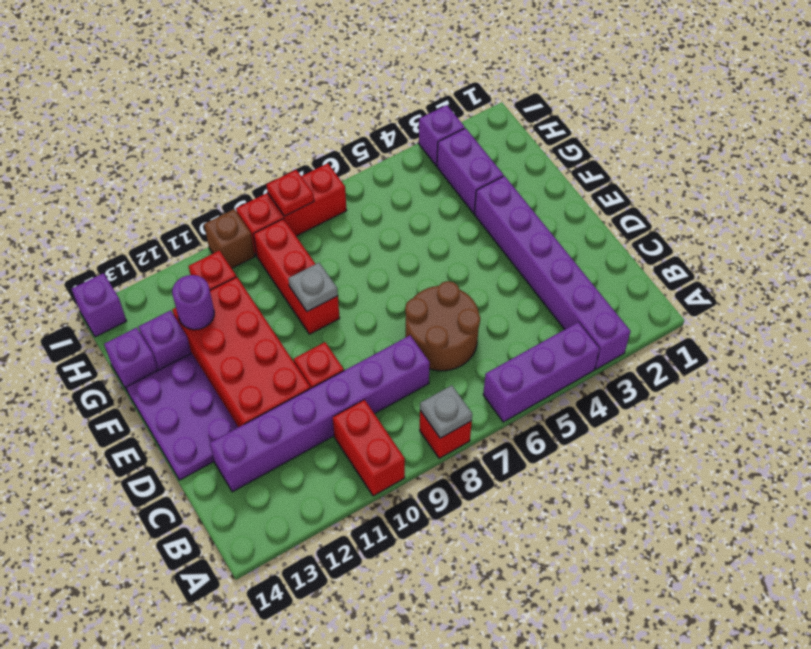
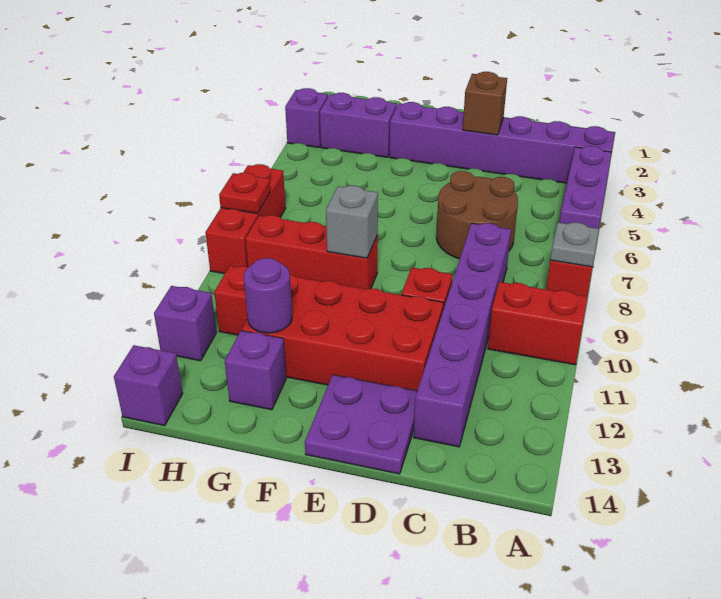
purple plate D13:F14 level 1 -> purple plate D13:E14 level 1
grey plate F9 level 2 -> grey brick F9 level 2
purple brick G14 level 1 -> purple brick I12 level 1
brown brick I10 level 1 -> brown brick D3 level 2

